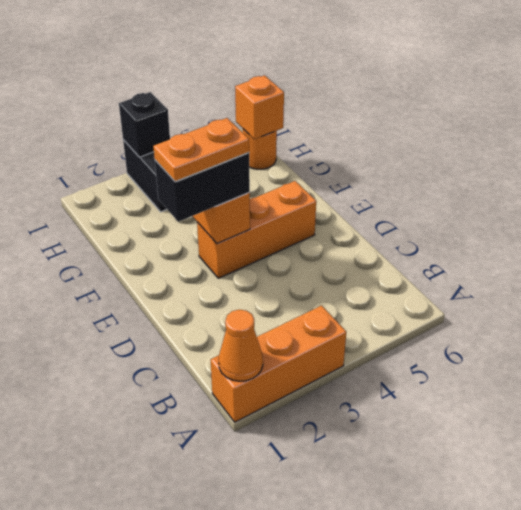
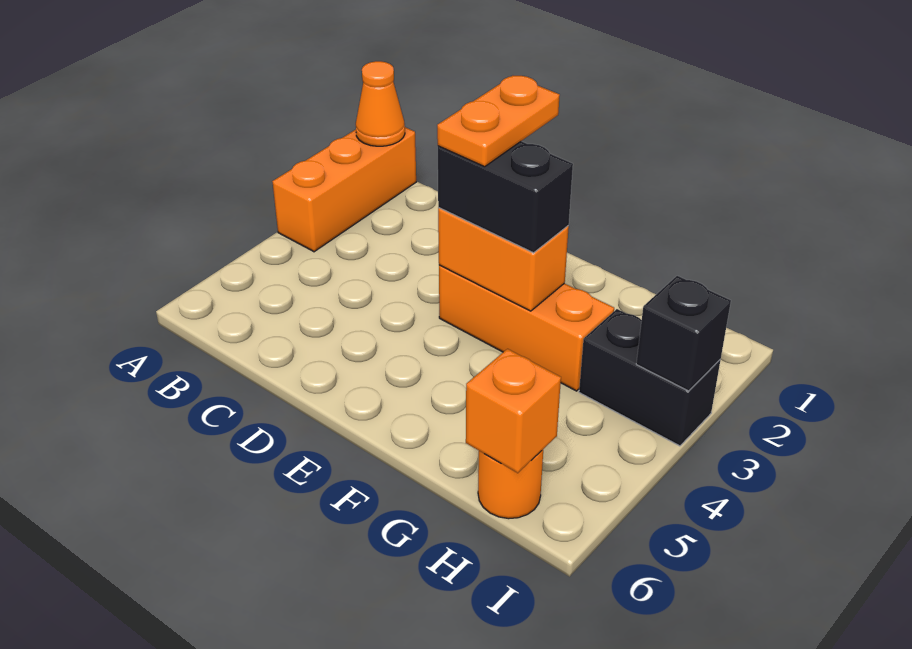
black brick E2:E3 level 3 -> black brick E3:F3 level 3
orange brick E3:E5 level 1 -> orange brick E3:G3 level 1

